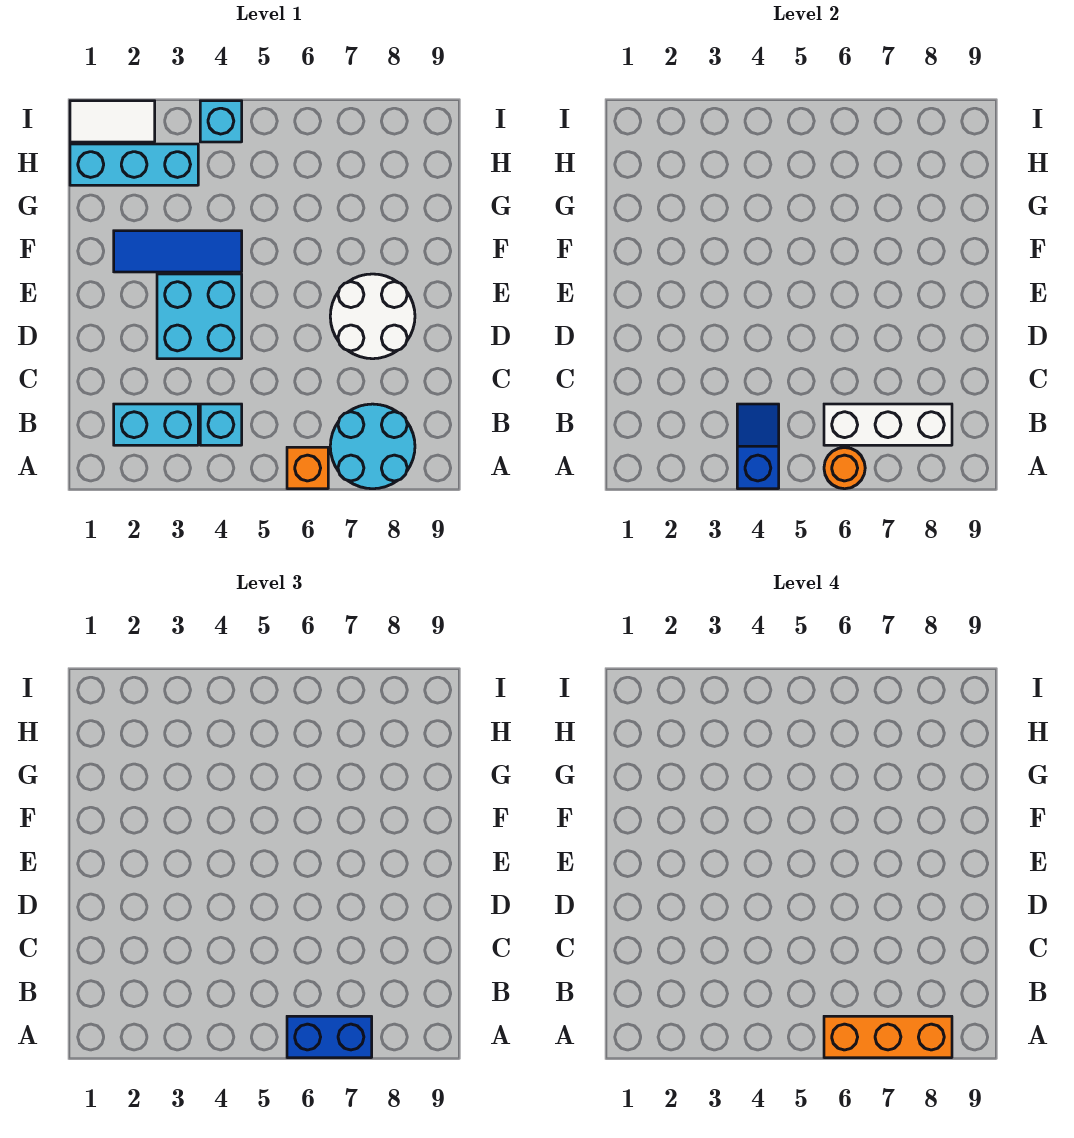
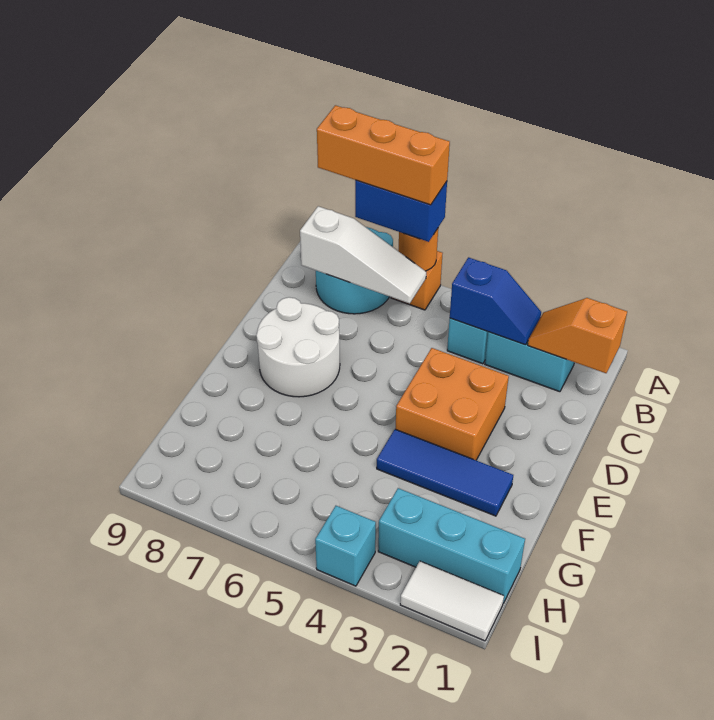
blue slope A4:B4 level 2 top A -> blue slope B3:B4 level 2 top 4
none -> orange slope B1:B2 level 2 top 1
white brick B6:B8 level 2 -> white slope B6:B8 level 2 top 8
cyan brick D3:E4 level 1 -> orange brick D3:E4 level 1

